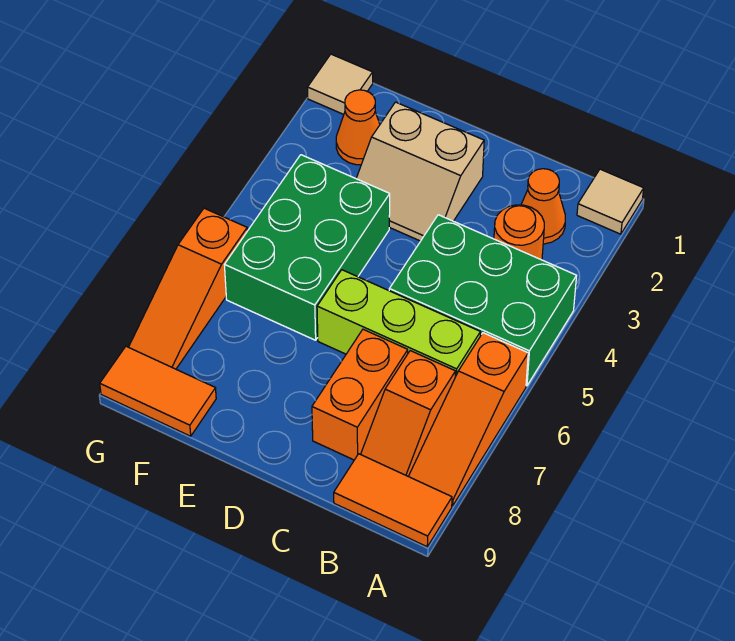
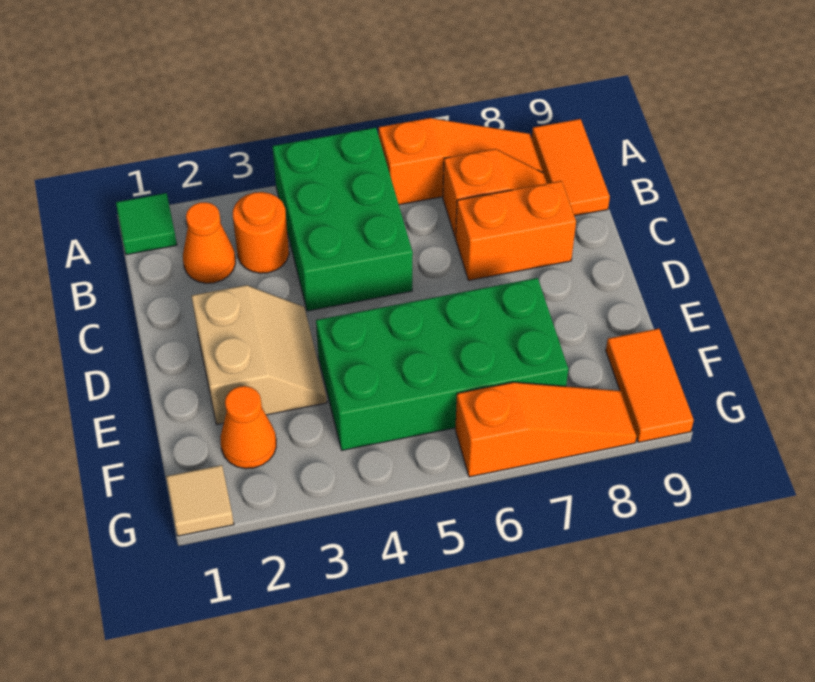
tan tile A1 level 1 -> green tile A1 level 1
lime brick B6:D6 level 1 -> none
green brick E4:F6 level 1 -> green brick E4:F7 level 1

